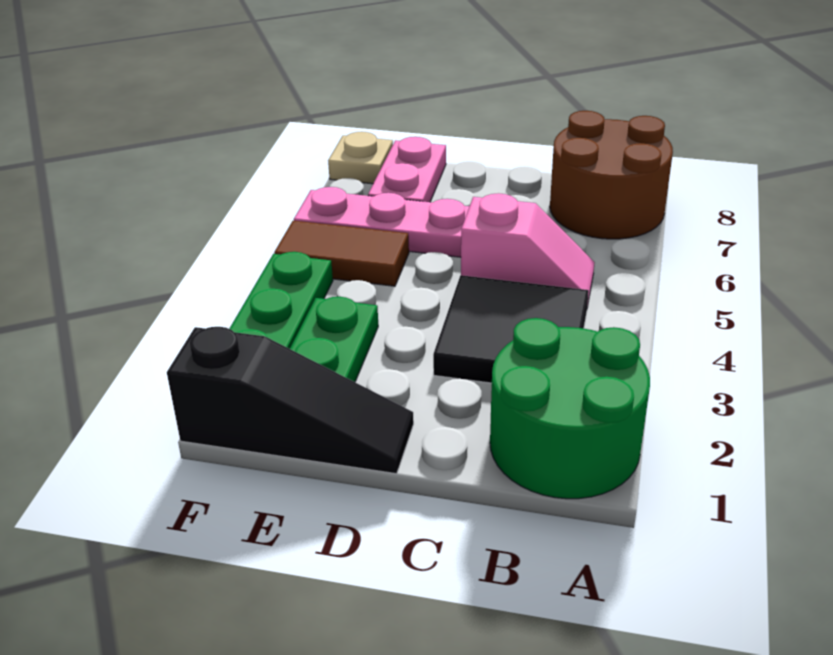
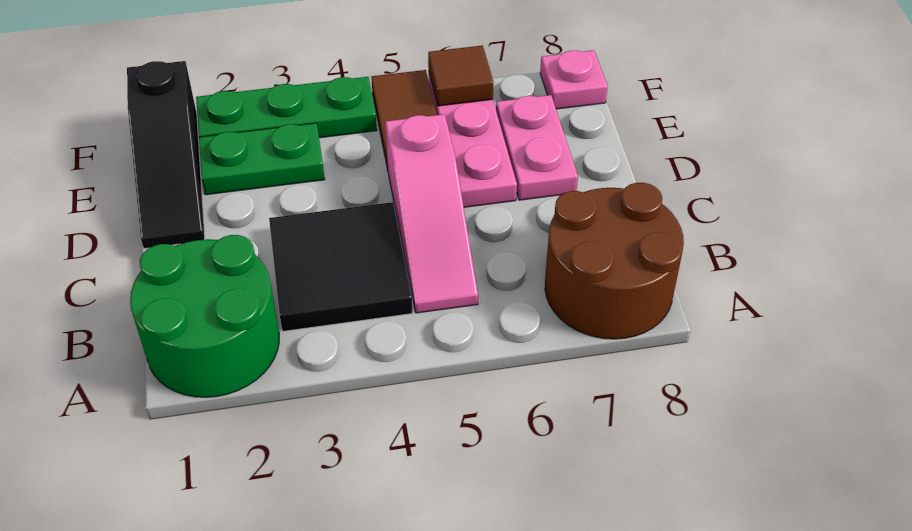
pink slope B5:C5 level 1 top C -> pink slope B5:D5 level 1 top D
pink plate E7:E8 level 1 -> pink plate D7:E7 level 1
none -> brown tile F6 level 2
tan plate F8 level 1 -> pink plate F8 level 1

